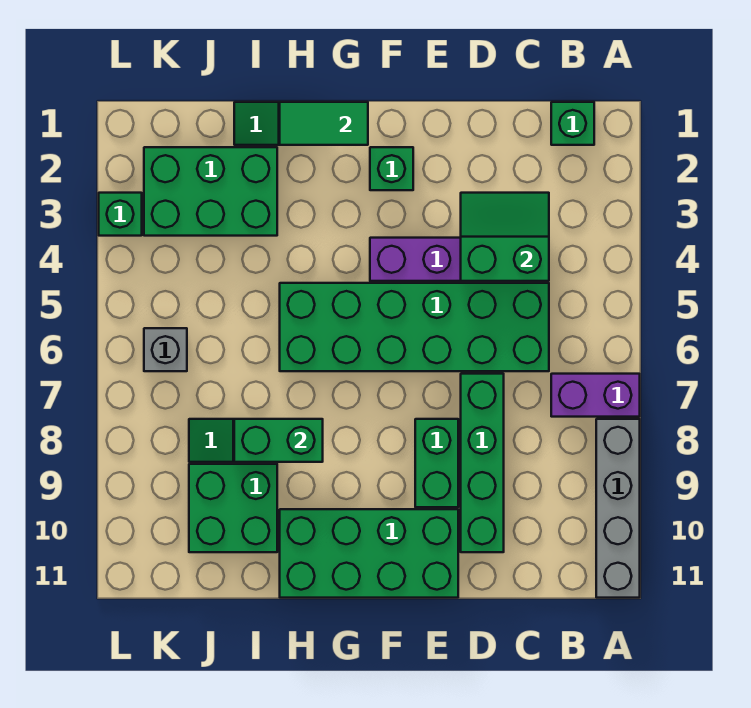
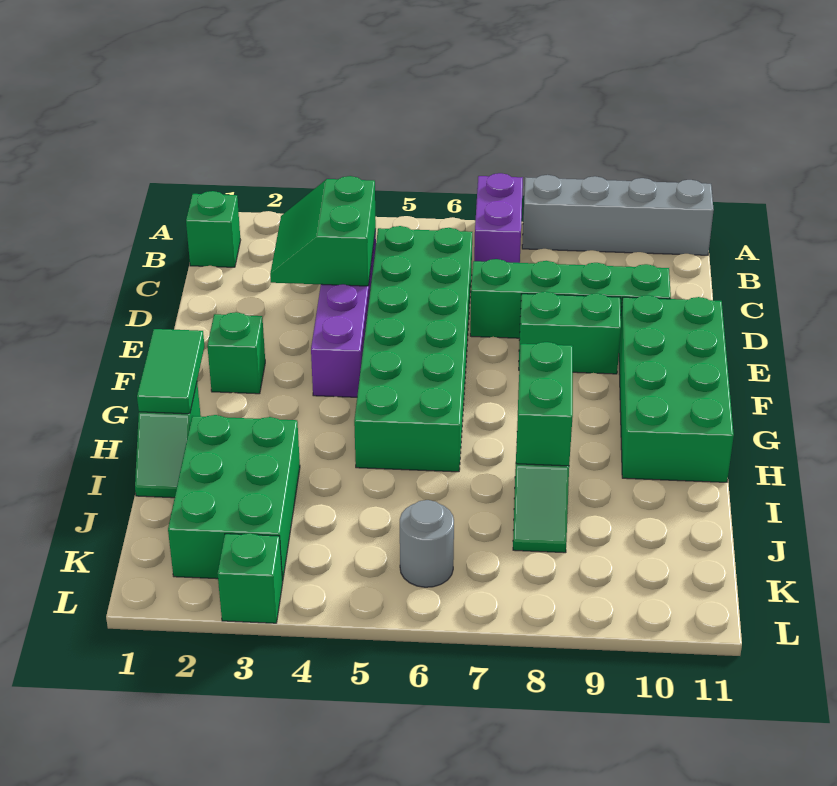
green brick I9:J10 level 1 -> none
grey brick K6 level 1 -> grey round brick K6 level 1

